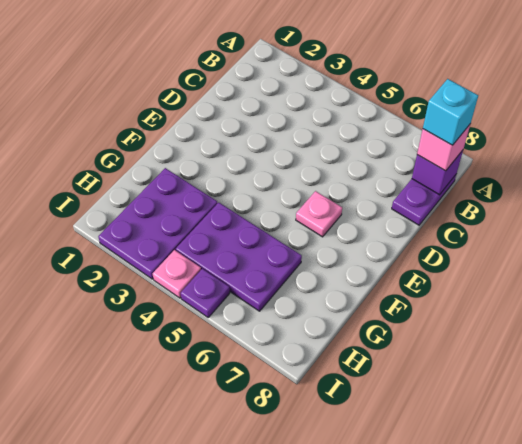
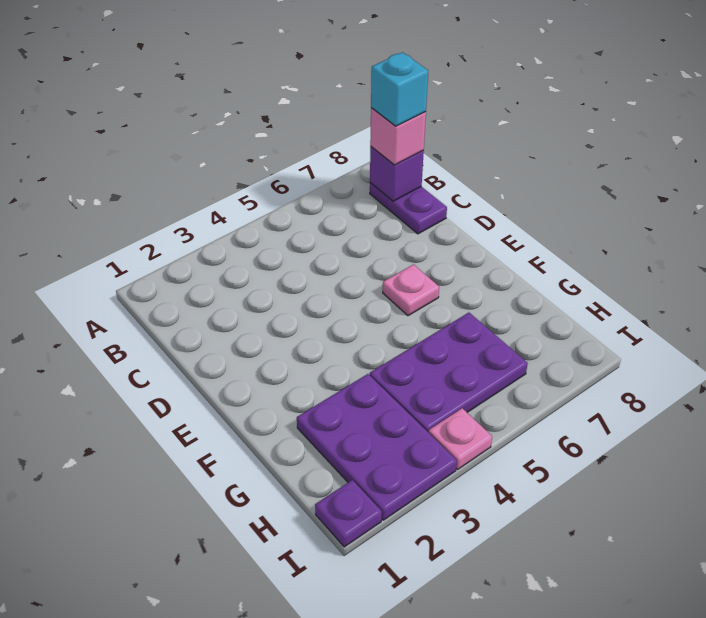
purple plate I5 level 1 -> purple plate I1 level 1

